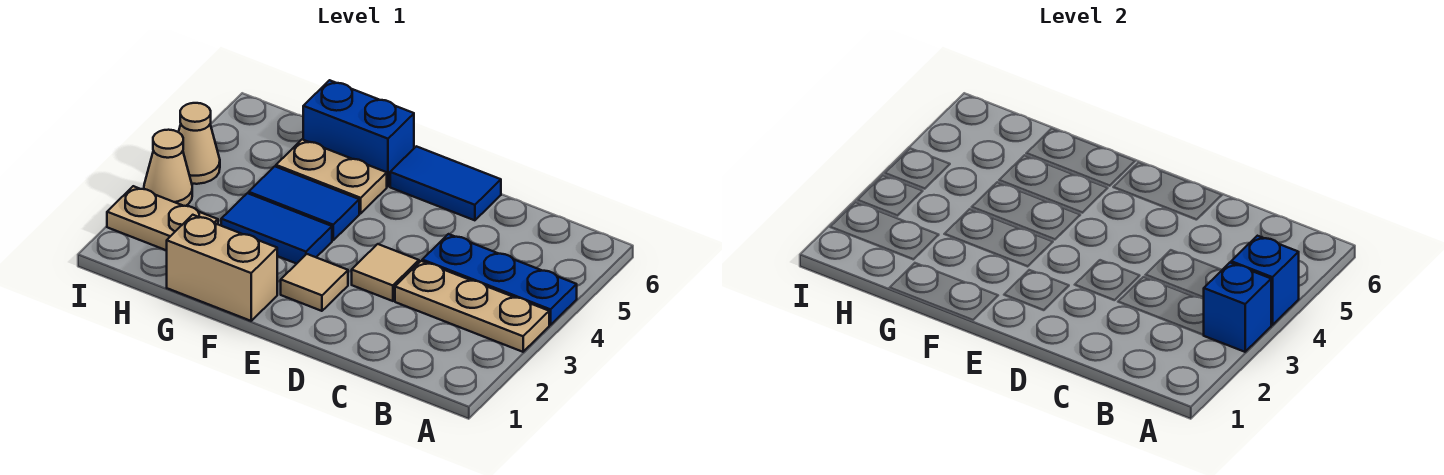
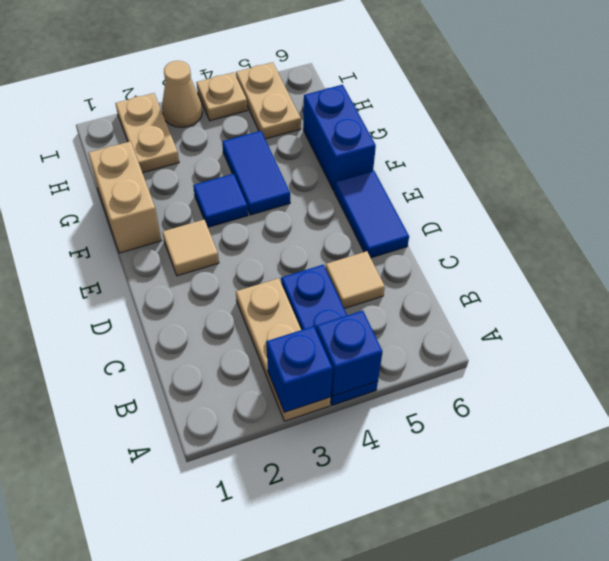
tan tile D3 level 1 -> tan tile C5 level 1
blue tile F3:G3 level 1 -> blue tile F3 level 1
tan plate F5:G5 level 1 -> tan plate H5:I5 level 1
tan cone I4 level 1 -> tan plate I4 level 1

